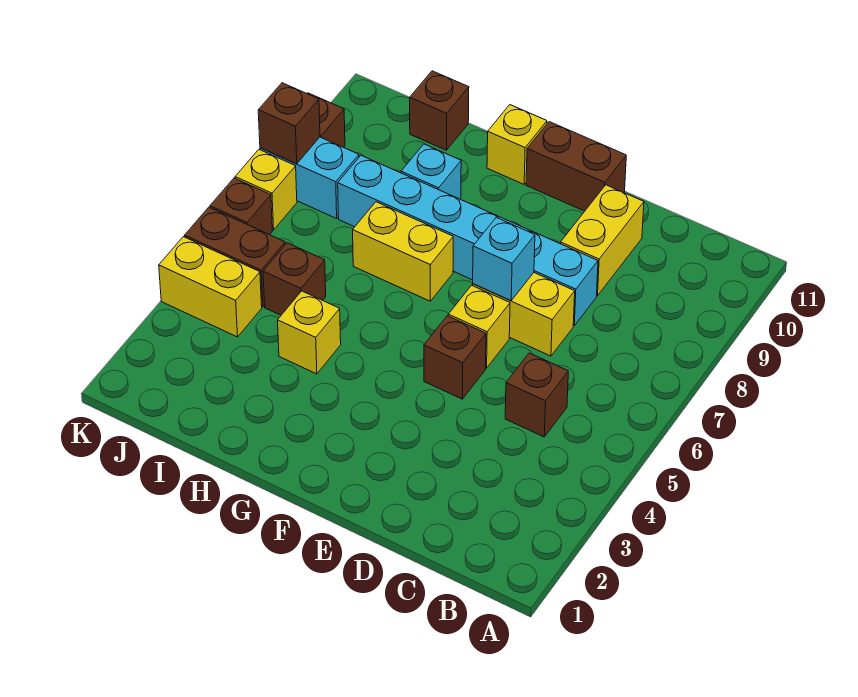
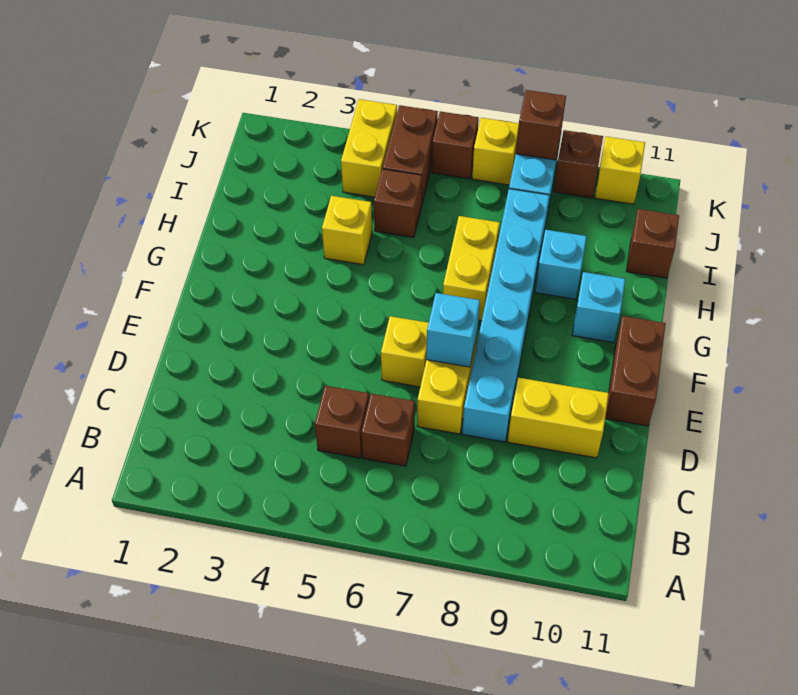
brown brick E5 level 1 -> brown brick C6 level 1
none -> cyan brick G10 level 1
yellow brick G11 level 1 -> yellow brick K10 level 1

